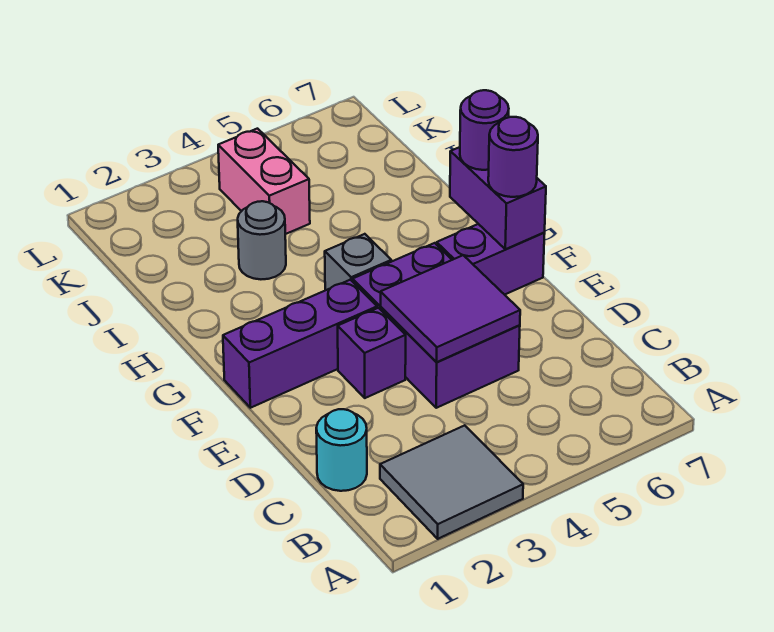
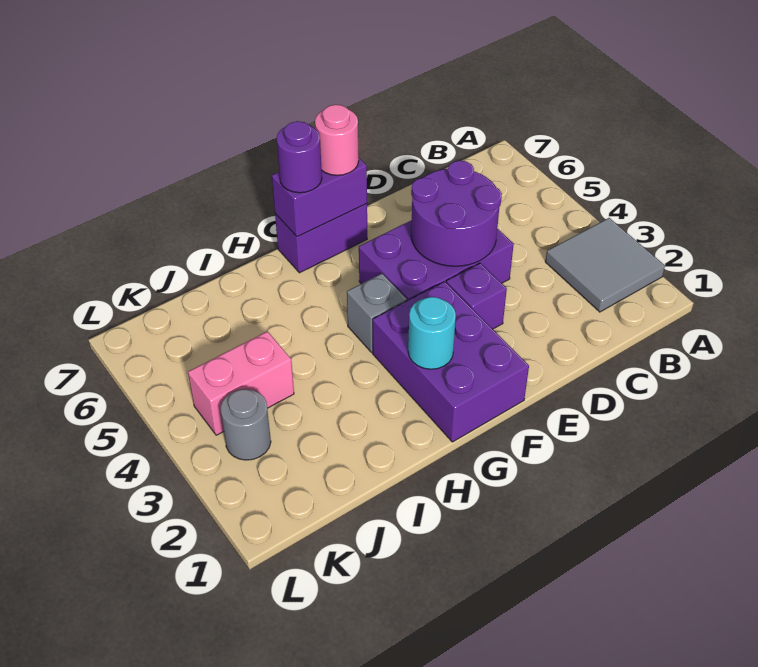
cyan round brick C1 level 1 -> cyan round brick G2 level 2
purple tile D4:E5 level 2 -> purple round brick D4:E5 level 2
purple brick F1:F3 level 1 -> purple brick F1:G3 level 1
purple brick F6:F7 level 1 -> purple brick F7:G7 level 1
purple round brick F7 level 3 -> pink round brick F7 level 3
grey round brick I3 level 1 -> grey round brick K3 level 1

